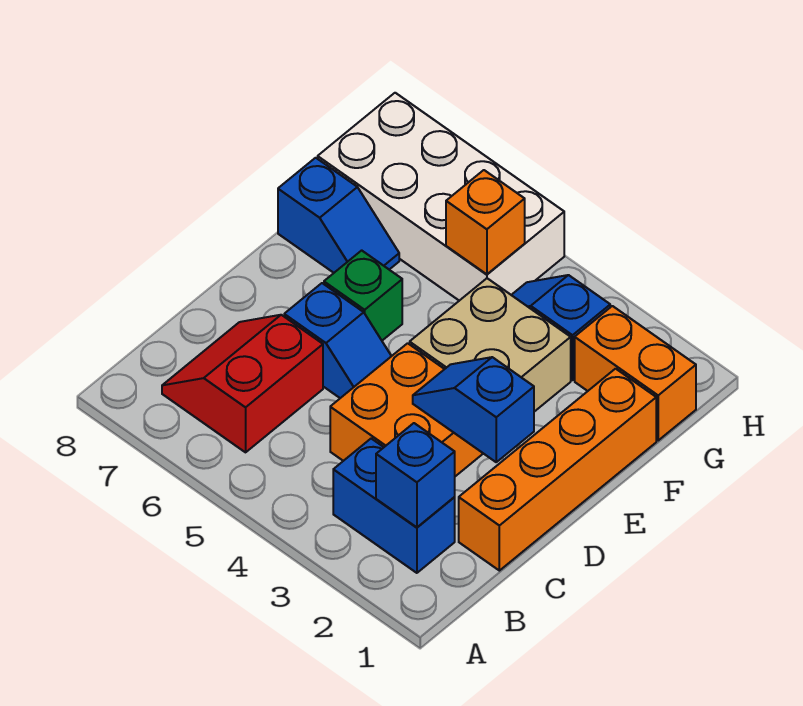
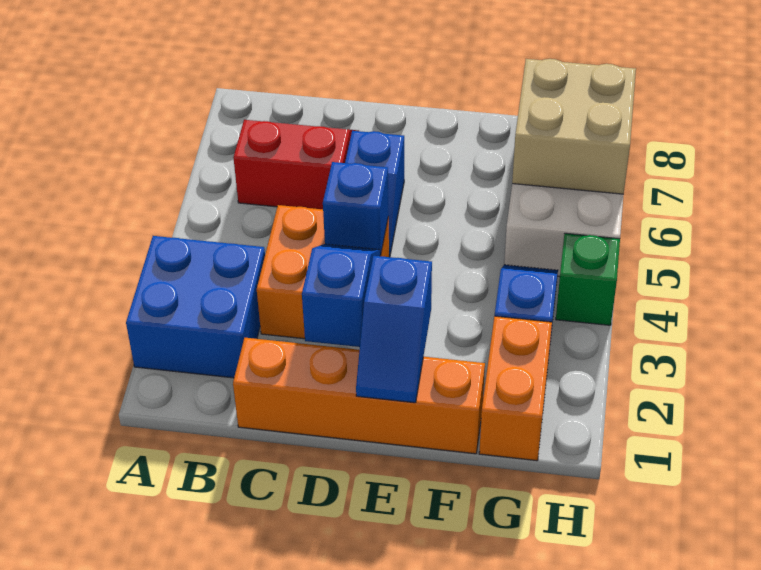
blue brick B2:B3 level 1 -> blue brick A2:B3 level 1
blue brick B2 level 2 -> blue brick D4 level 2
tan brick E3:F4 level 1 -> tan brick G6:H7 level 2
green brick E6 level 1 -> green brick H4 level 1
blue slope F7:F8 level 1 top 8 -> blue slope E1:E2 level 2 top 2
orange brick G5 level 2 -> none

